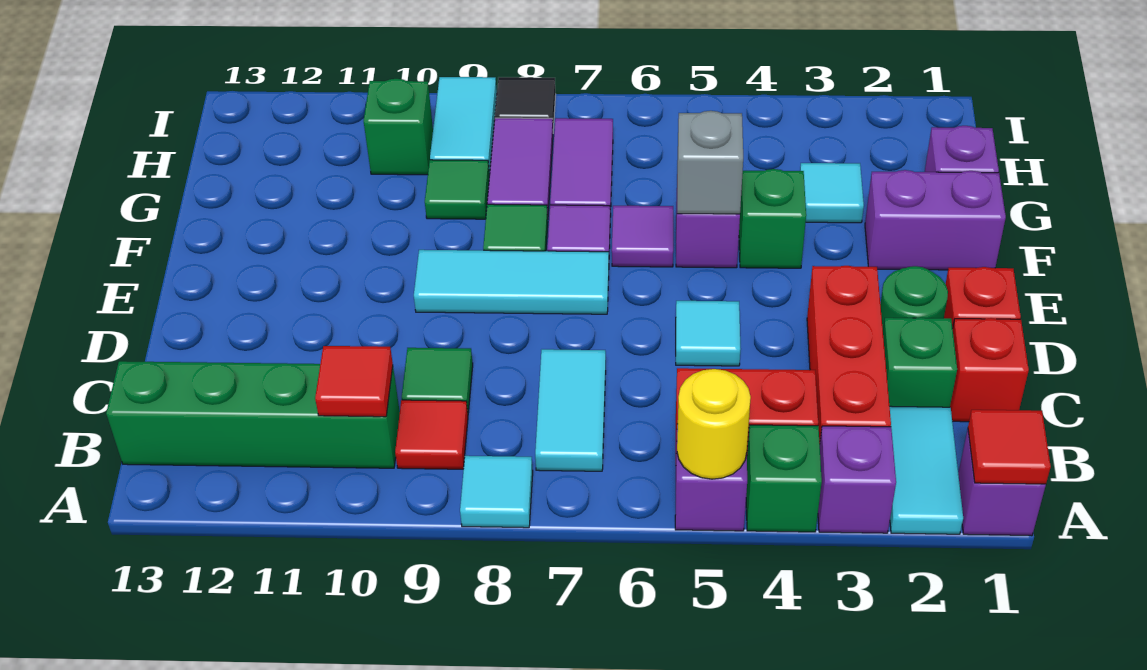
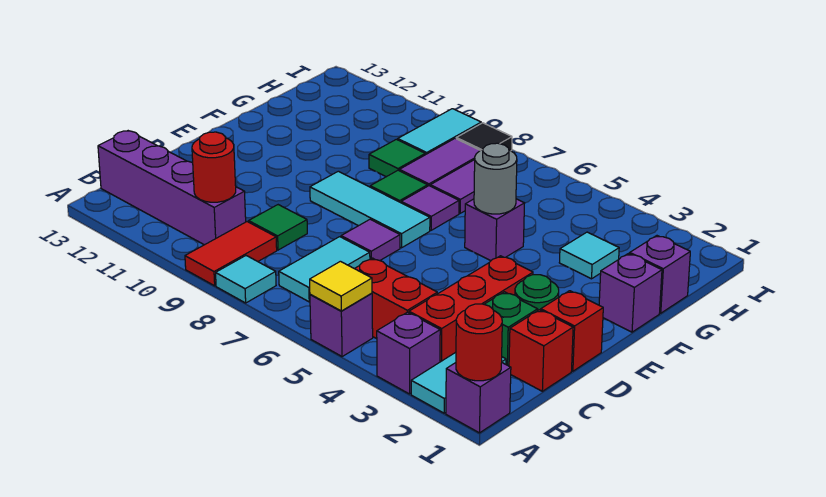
red tile A1 level 2 -> red round brick A1 level 2
green brick A4 level 1 -> none
yellow round brick A5 level 2 -> yellow tile A5 level 2
red tile B9 level 1 -> red tile A9:B9 level 1
green brick B10:B13 level 1 -> purple brick B10:B13 level 1
red tile B10 level 2 -> red round brick B10 level 2
cyan tile D5 level 1 -> none
purple brick F1:F2 level 1 -> purple brick F1 level 1
green brick F4 level 1 -> none
grey brick F5 level 2 -> grey round brick F5 level 2
purple tile F6 level 1 -> purple tile D7 level 1
green brick H10 level 1 -> none

